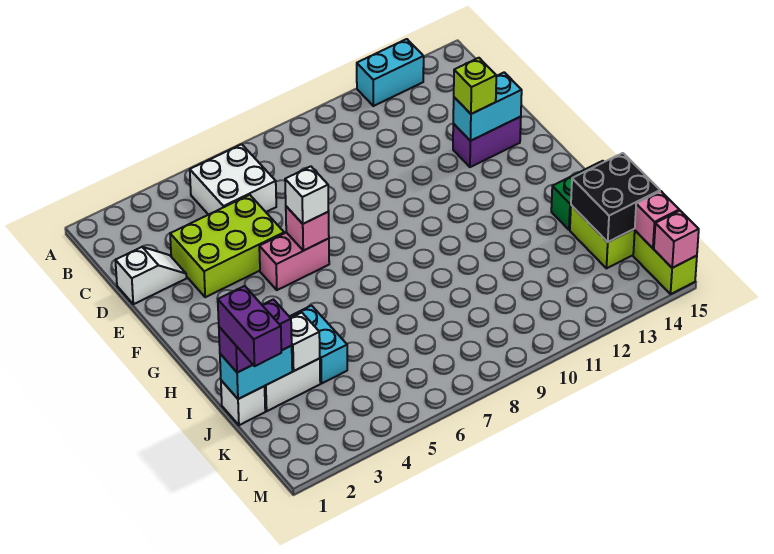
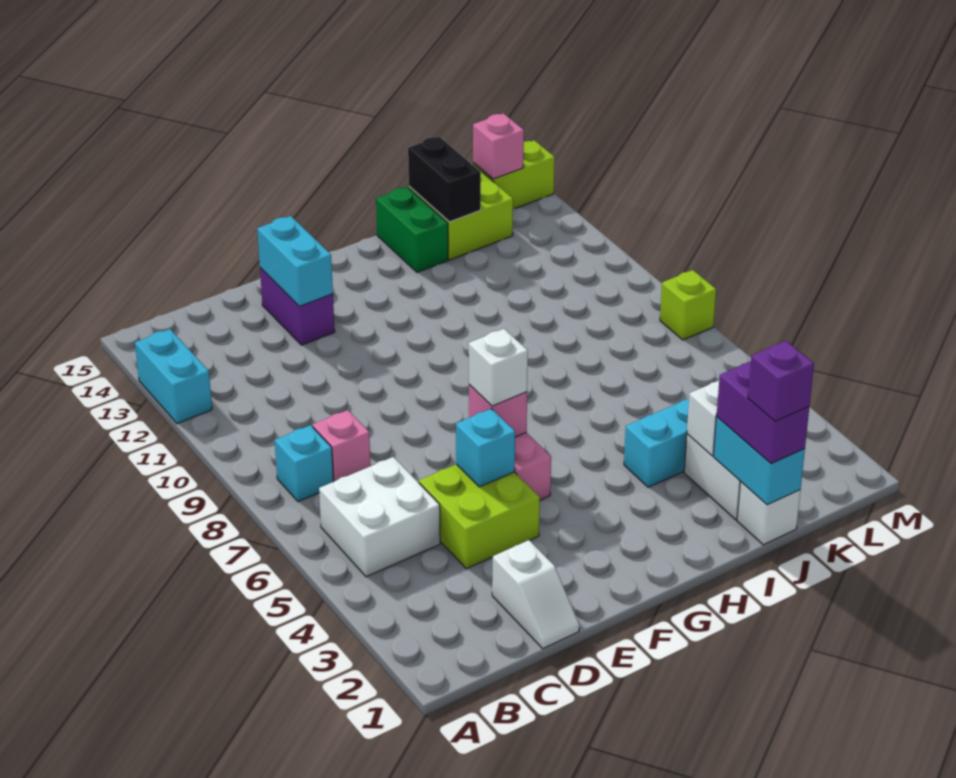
none -> cyan brick B8 level 1
white slope D1:D2 level 1 top 1 -> white slope D1:D2 level 1 top 2
lime brick D3:E5 level 1 -> lime brick D4:E5 level 1
none -> cyan brick E5 level 2
lime brick E13 level 3 -> lime brick M8 level 1
purple brick J1:K1 level 4 -> purple brick J1 level 4
black brick J14:K15 level 2 -> black brick J14:J15 level 2
pink brick M15 level 2 -> pink brick C8 level 1

